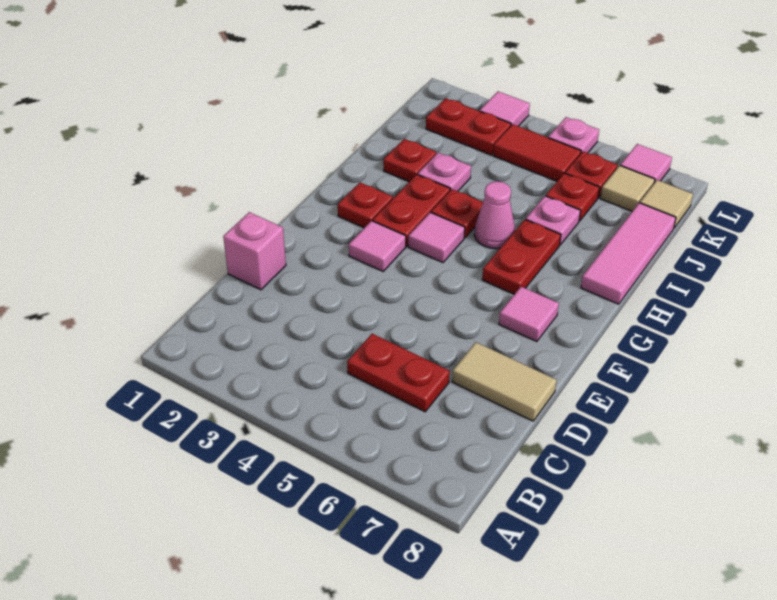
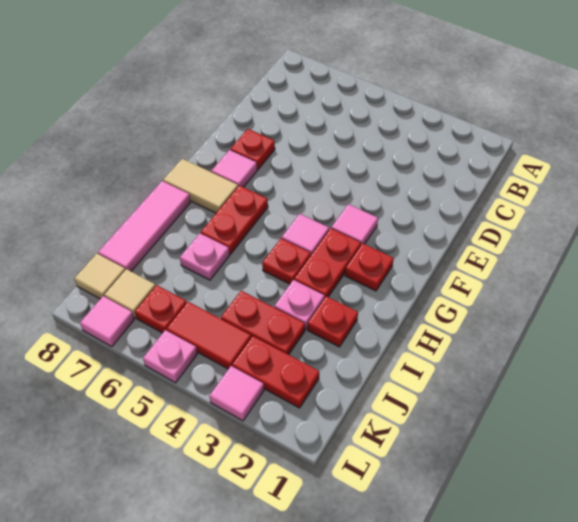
red plate C5:C6 level 1 -> red plate J3:J4 level 1
pink brick D1 level 1 -> none
tan tile D7:D8 level 1 -> tan tile G7:G8 level 1
pink cone H5 level 1 -> none
red plate J6 level 1 -> red plate E7 level 1

